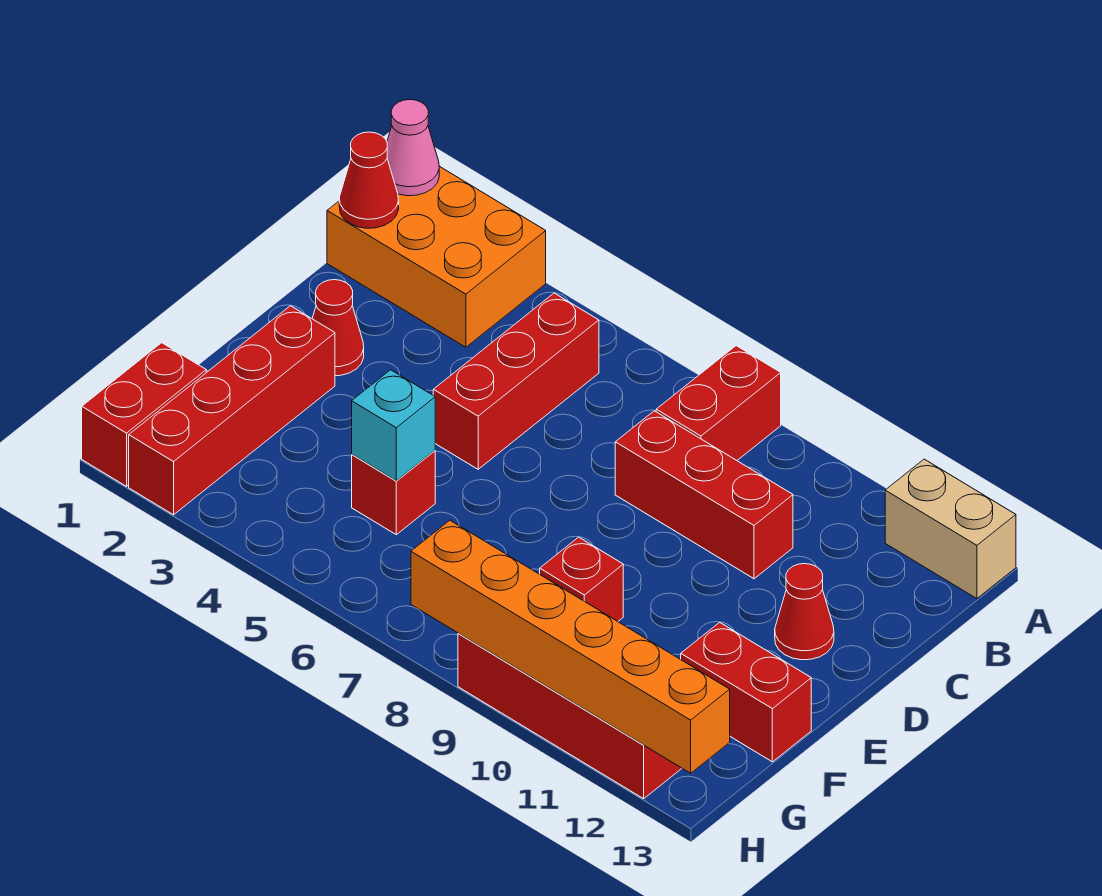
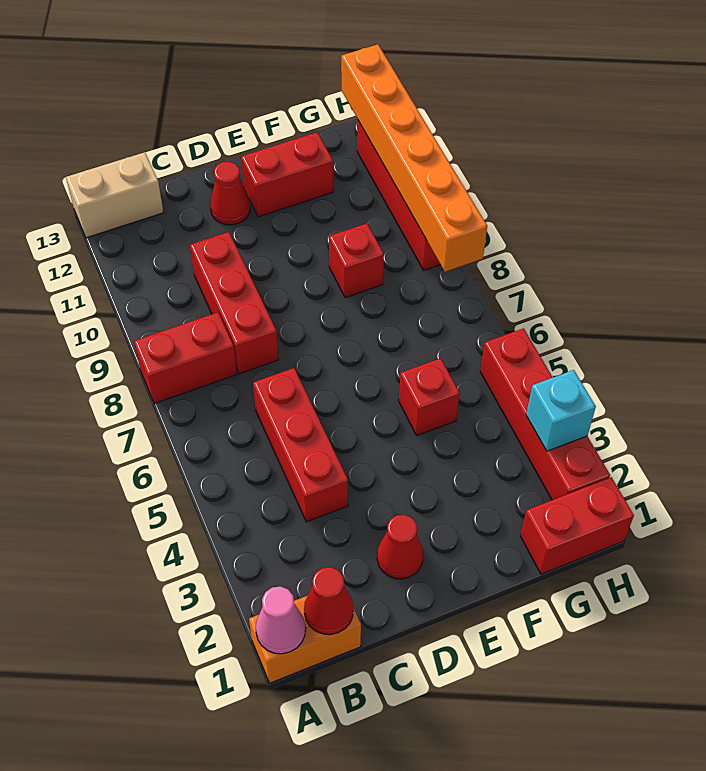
orange brick A1:B3 level 1 -> orange brick A1:B1 level 1
tan brick A12:A13 level 1 -> tan brick A13:B13 level 1
red brick B5:D5 level 1 -> red brick C4:C6 level 1
red brick E2:H2 level 1 -> red brick H2:H5 level 1
cyan brick F5 level 2 -> cyan brick H3 level 2
red brick F12:F13 level 1 -> red brick E12:F12 level 1

